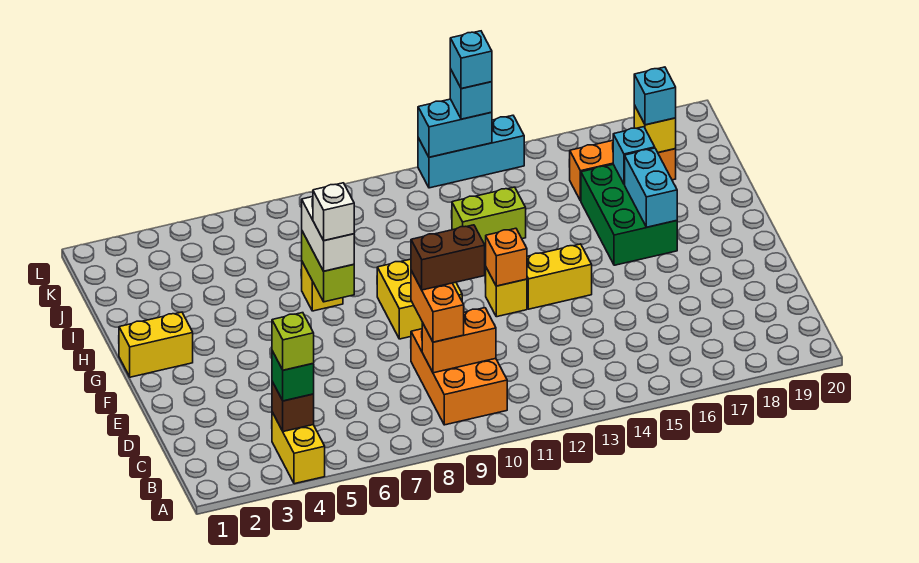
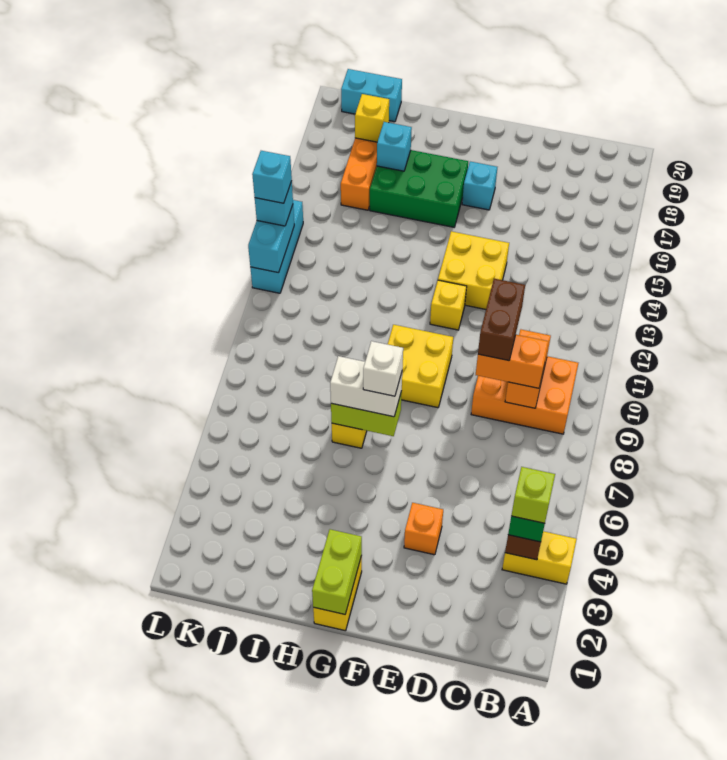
orange brick F12 level 2 -> orange brick E4 level 1
yellow brick F13:F14 level 1 -> yellow brick E13:F14 level 1
cyan brick G17:H17 level 2 -> cyan brick J20:K20 level 1
lime brick I12:I13 level 1 -> lime brick G1:G2 level 2
cyan brick J18 level 3 -> cyan brick F17 level 1

